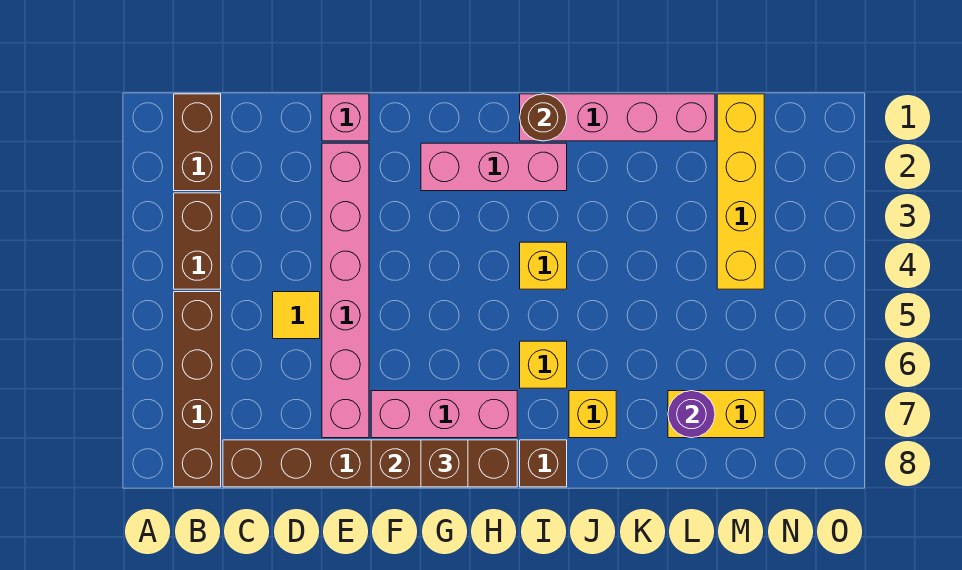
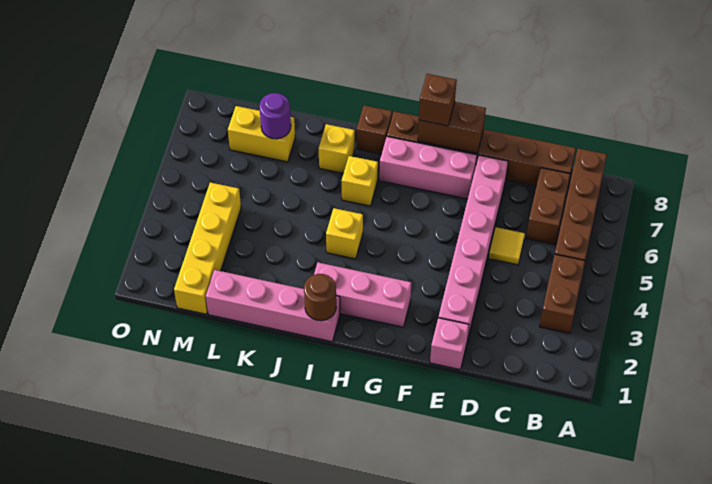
brown brick B1:B2 level 1 -> brown brick C6:C7 level 1

